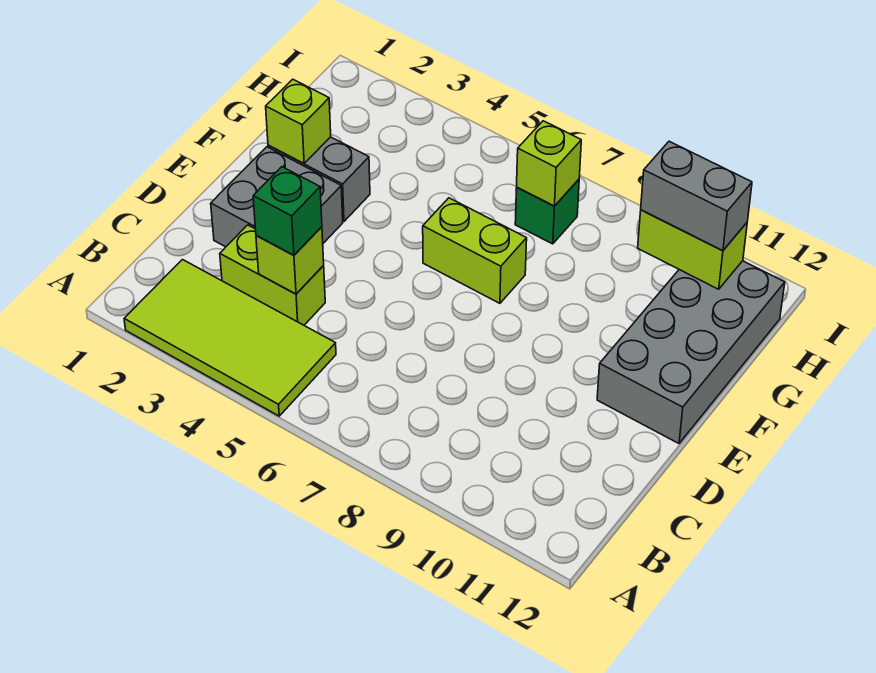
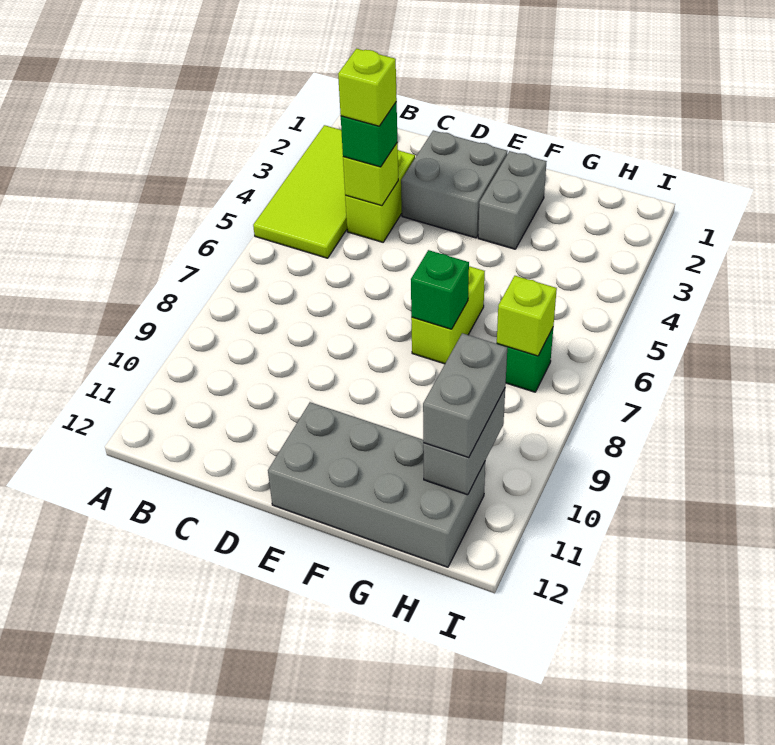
lime brick F2 level 2 -> lime brick C4 level 4
none -> green brick F7 level 2
lime brick H10:H11 level 2 -> grey brick H10:H11 level 2

